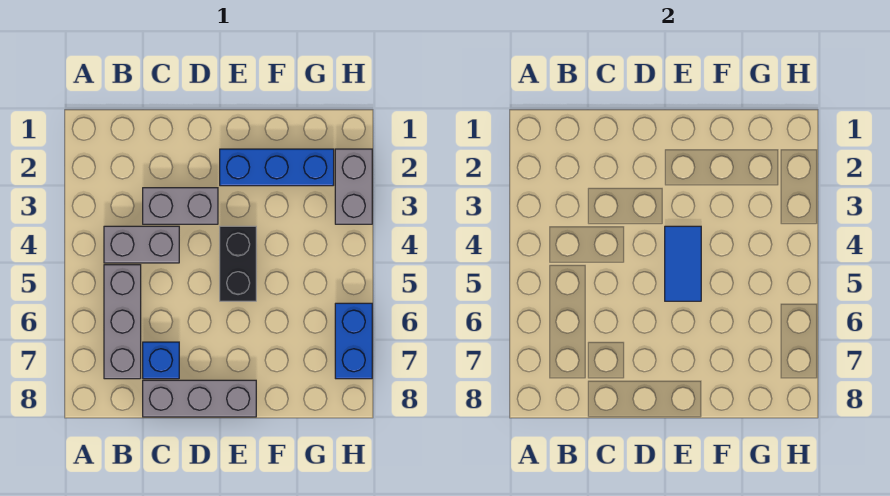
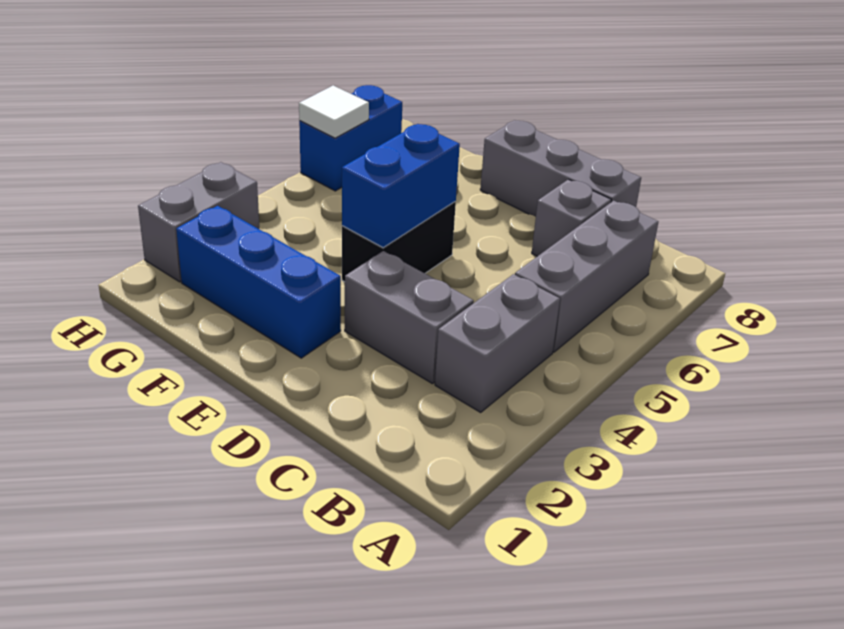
grey brick B4:C4 level 1 -> grey brick B3:B4 level 1
blue brick C7 level 1 -> grey brick C7 level 1
blue tile E4:E5 level 2 -> blue brick E4:E5 level 2
none -> white tile H6 level 2

